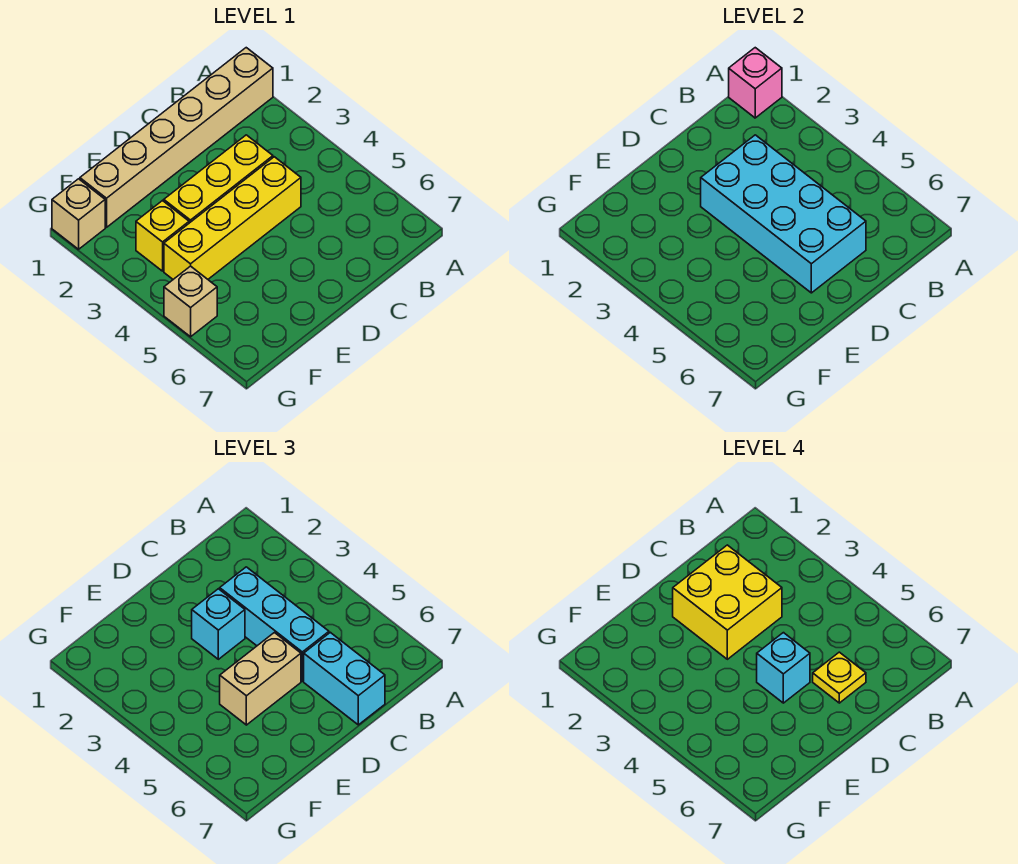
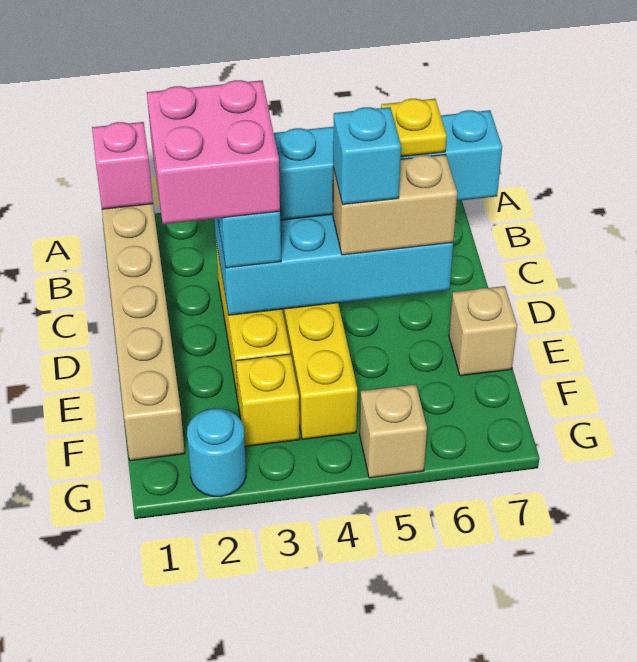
yellow brick C2:D3 level 4 -> pink brick C2:D3 level 4
tan brick D5:E5 level 3 -> tan brick D5:D6 level 3
tan brick G1 level 1 -> tan brick E7 level 1
none -> cyan round brick G2 level 1

